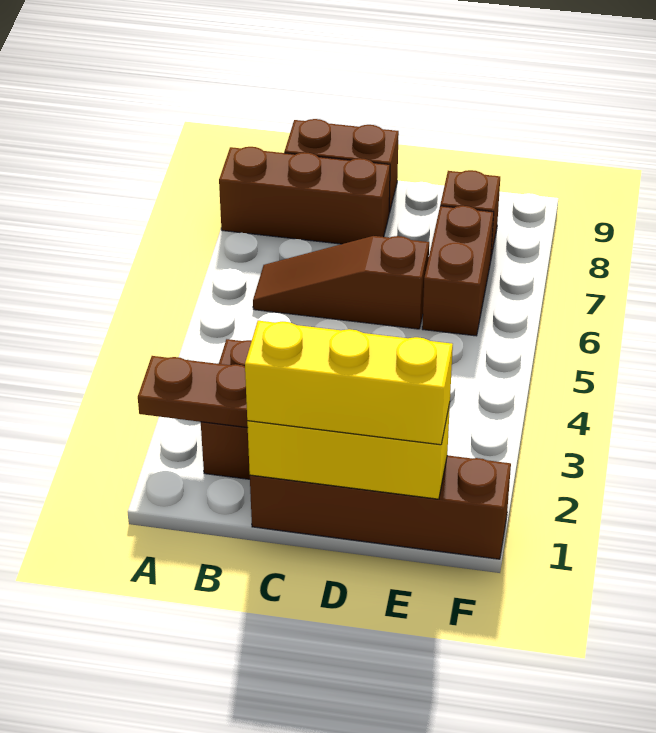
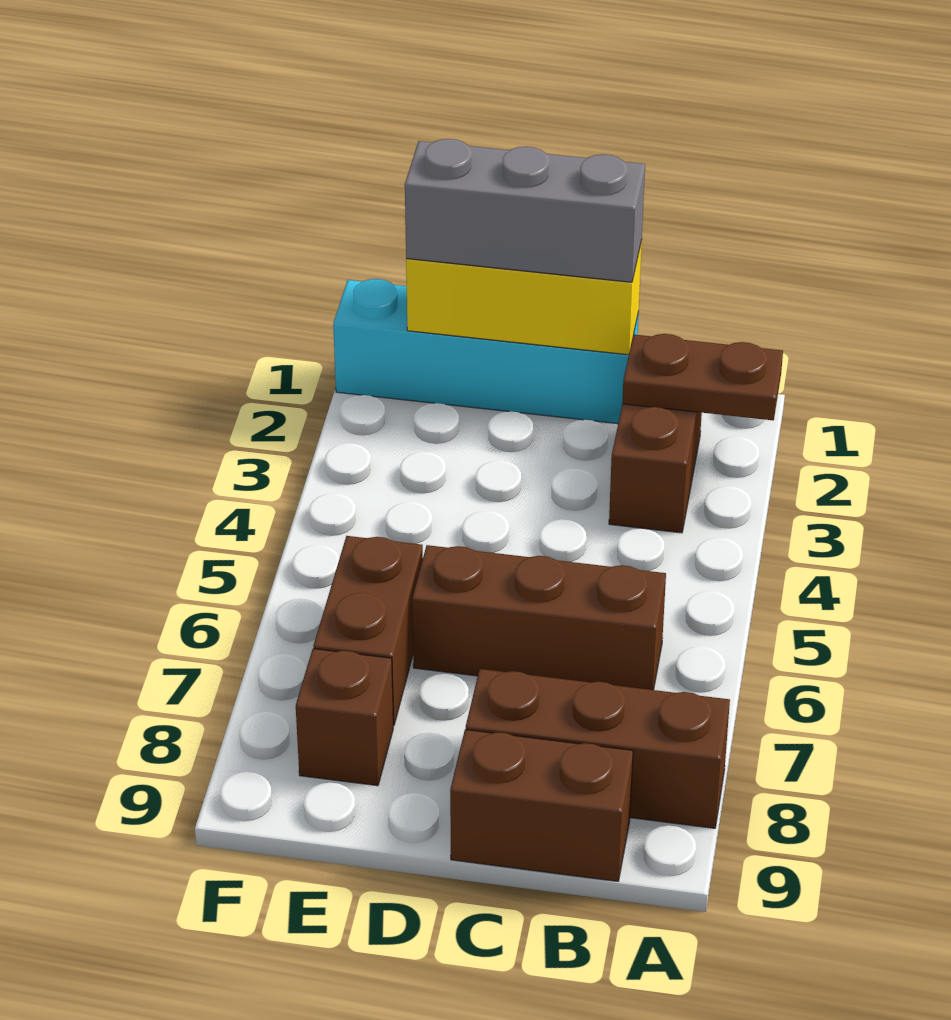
brown slope B6:D6 level 1 top D -> brown brick B6:D6 level 1
brown brick C1:F1 level 1 -> cyan brick C1:F1 level 1
yellow brick C1:E1 level 3 -> grey brick C1:E1 level 3

